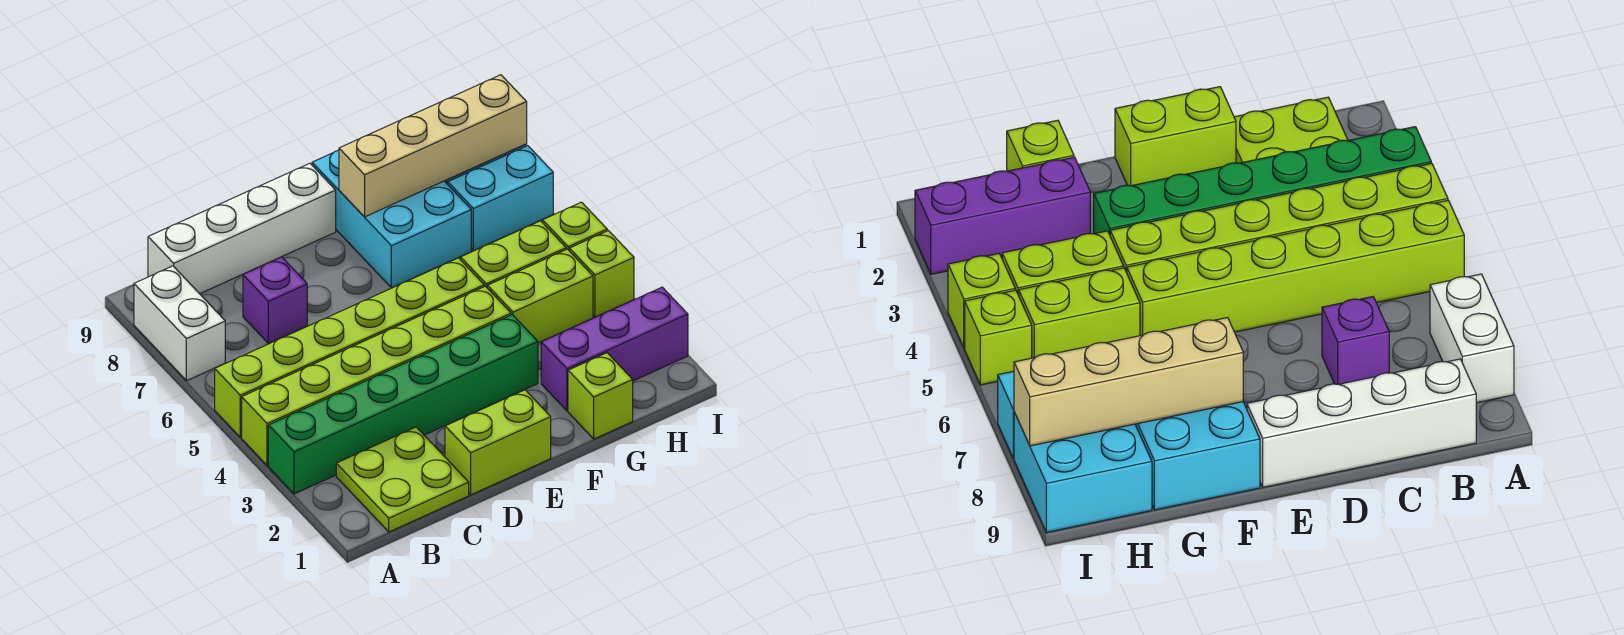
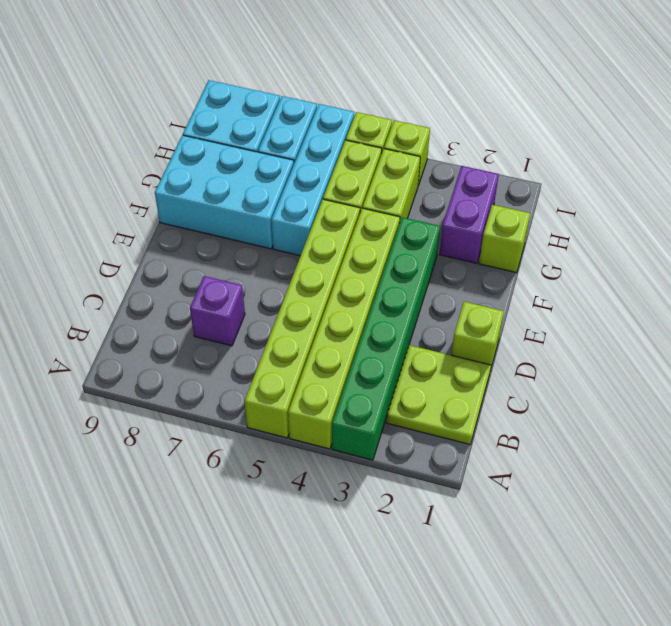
white brick A7:A8 level 1 -> none
white brick B9:E9 level 1 -> none
lime brick D1:E1 level 1 -> lime brick D1 level 1
none -> cyan brick F6:I6 level 1
tan brick F8:I8 level 2 -> none
purple brick G2:I2 level 1 -> purple brick G2:H2 level 1

